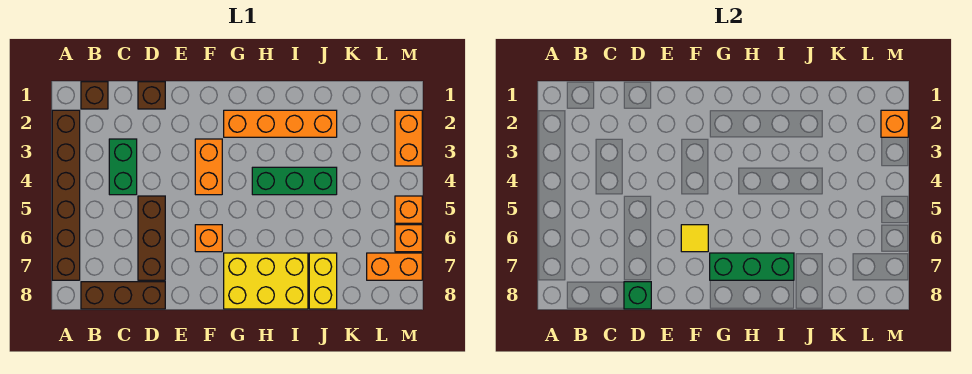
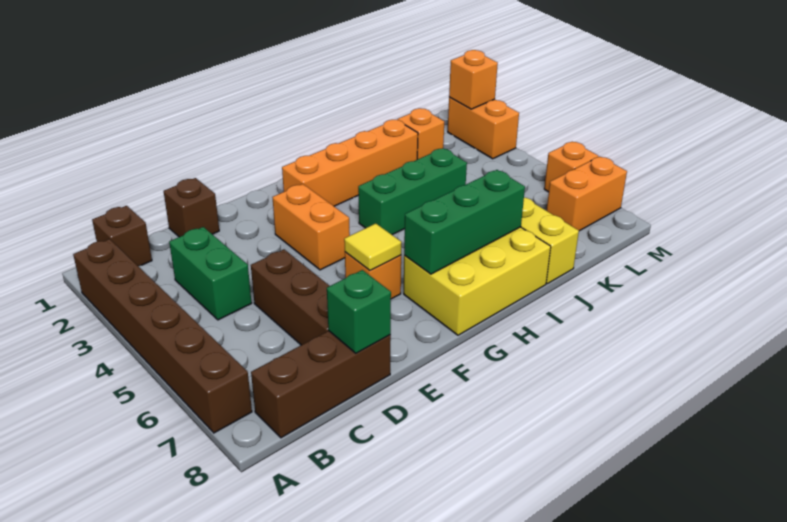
orange brick M5 level 1 -> orange brick K2 level 1

